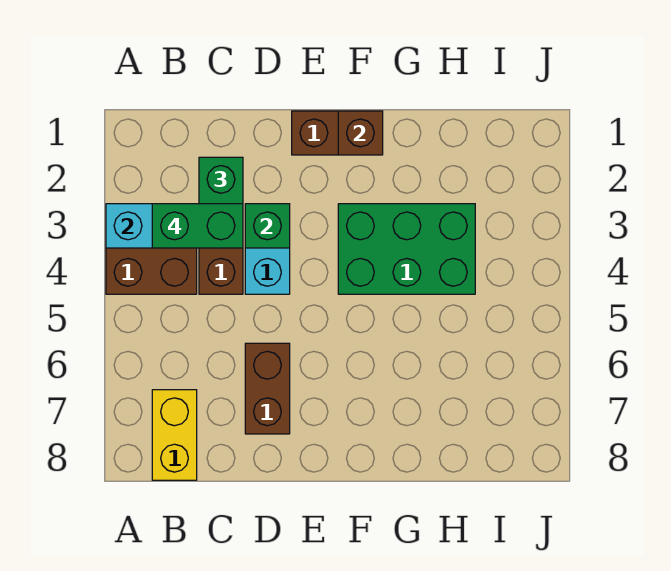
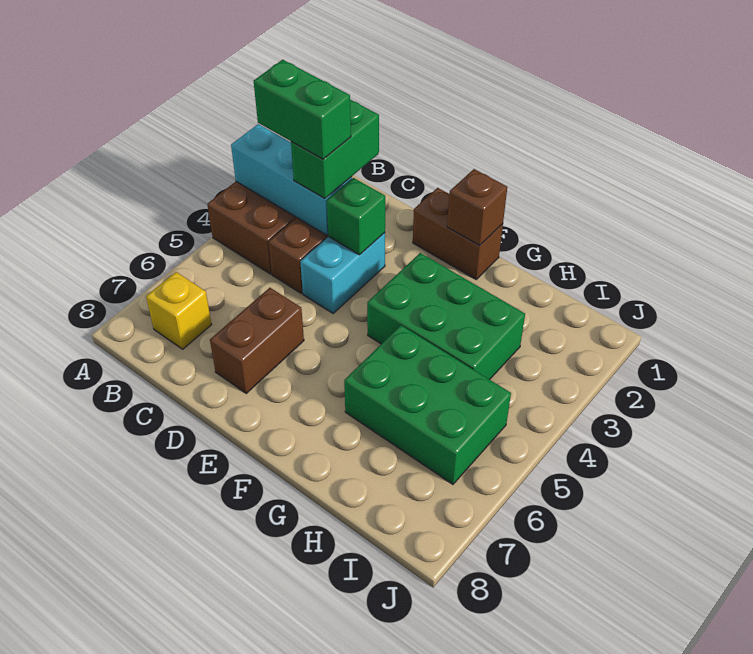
yellow brick B7:B8 level 1 -> yellow brick B7 level 1
none -> green brick G5:I6 level 1

